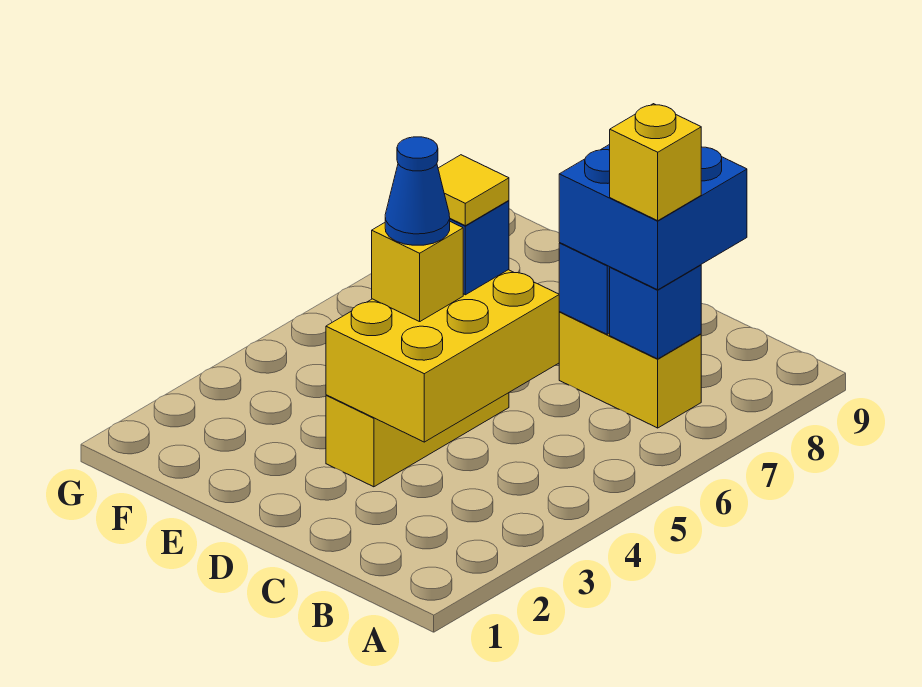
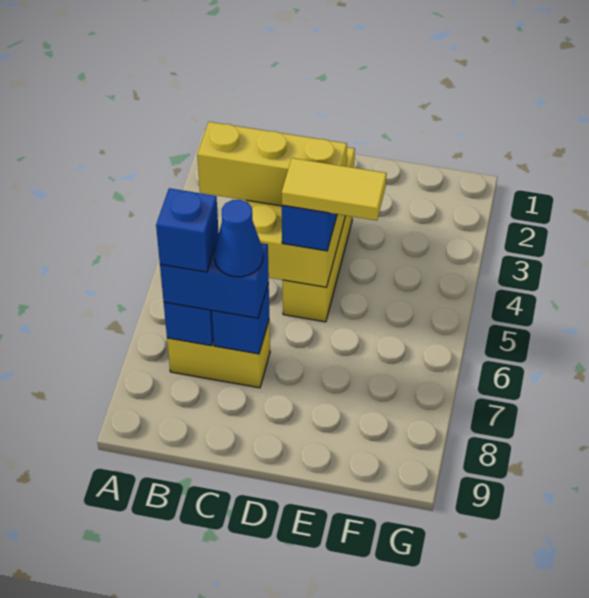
blue brick B7:C8 level 3 -> blue brick B7:C7 level 3
yellow brick B7 level 4 -> blue brick B7 level 4
yellow brick D4 level 3 -> yellow brick B4:D4 level 3
blue cone D4 level 4 -> blue cone C7 level 4
yellow tile D5 level 4 -> yellow tile D5:E5 level 4

